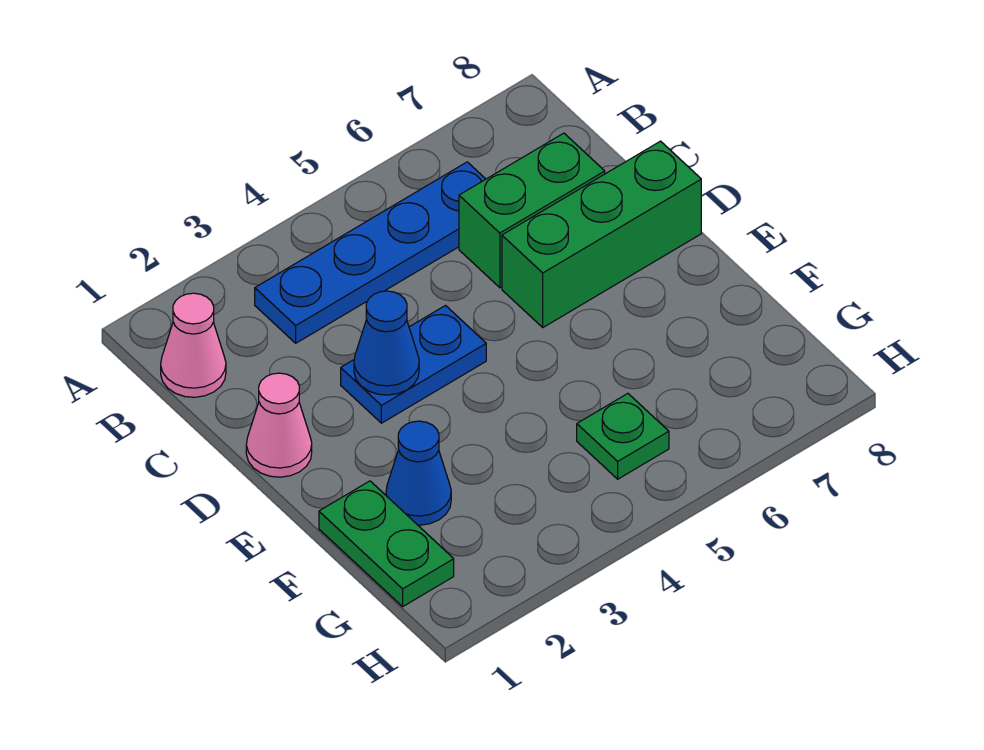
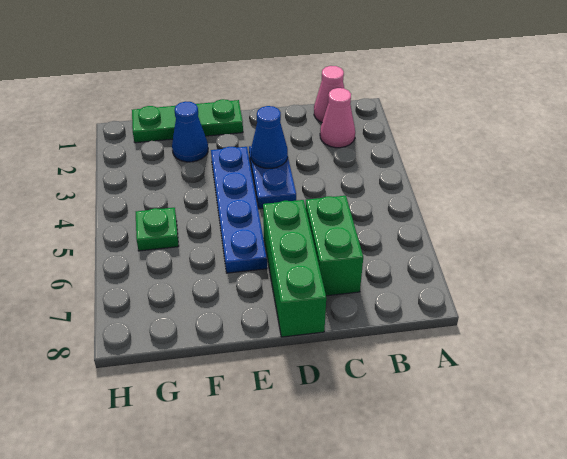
blue plate B3:B6 level 1 -> blue plate E3:E6 level 1
pink cone D1 level 1 -> pink cone B2 level 1
green plate F1:G1 level 1 -> green plate E1:G1 level 1

